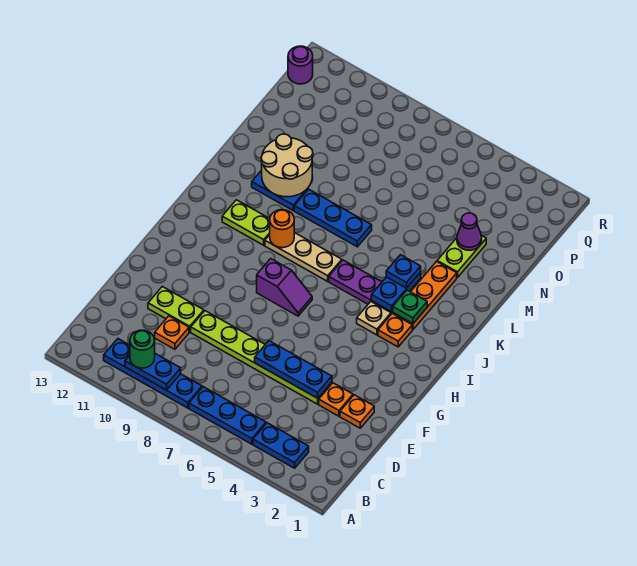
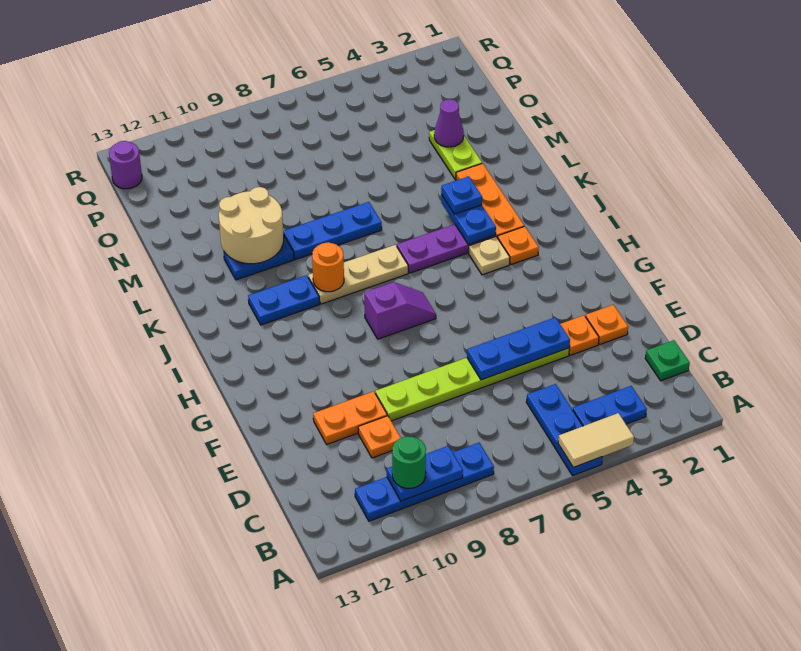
none -> tan tile A4:A5 level 2
blue plate B5:B7 level 1 -> blue plate A5:C5 level 1
lime plate E10:E11 level 1 -> orange plate E10:E11 level 1
green plate J3 level 2 -> green plate C1 level 1
lime plate J10:J11 level 1 -> blue plate J10:J11 level 1

